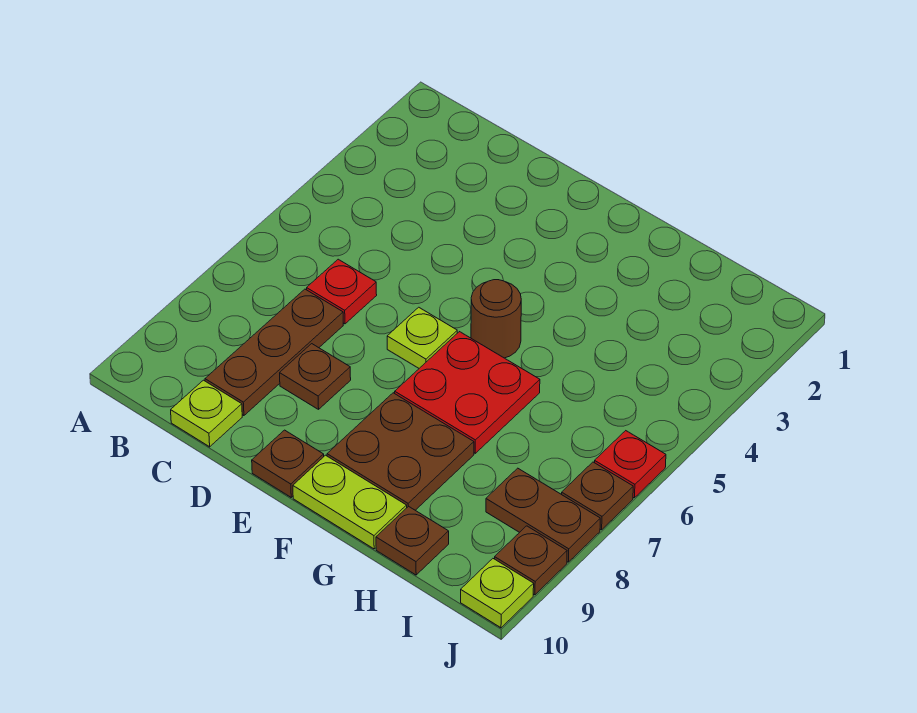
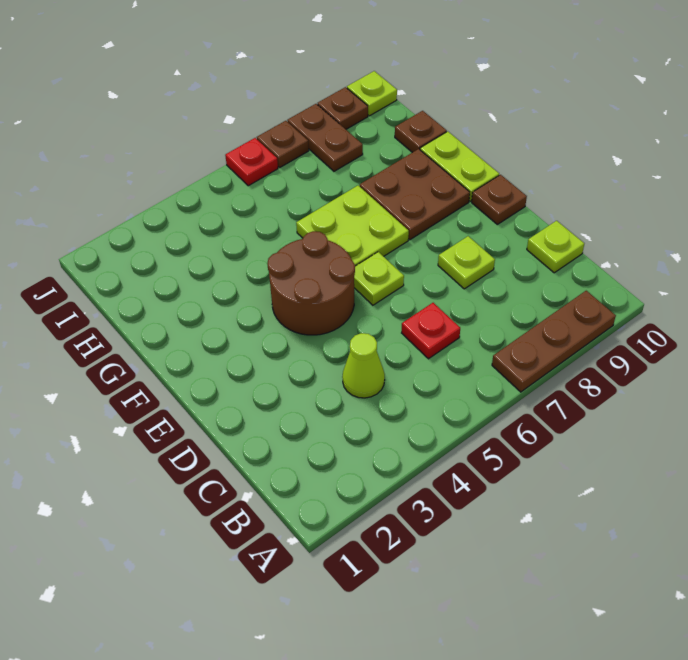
none -> lime cone C4 level 1
brown plate C7:C9 level 1 -> brown plate A7:A9 level 1
brown plate D8 level 1 -> lime plate D8 level 1
brown round brick F5 level 1 -> brown round brick E4:F5 level 1
red plate F6:G7 level 1 -> lime plate F6:G7 level 1

